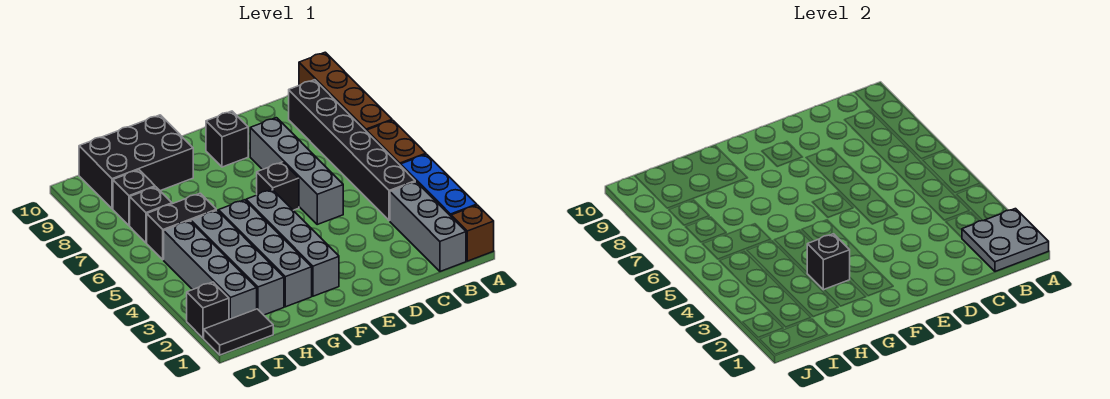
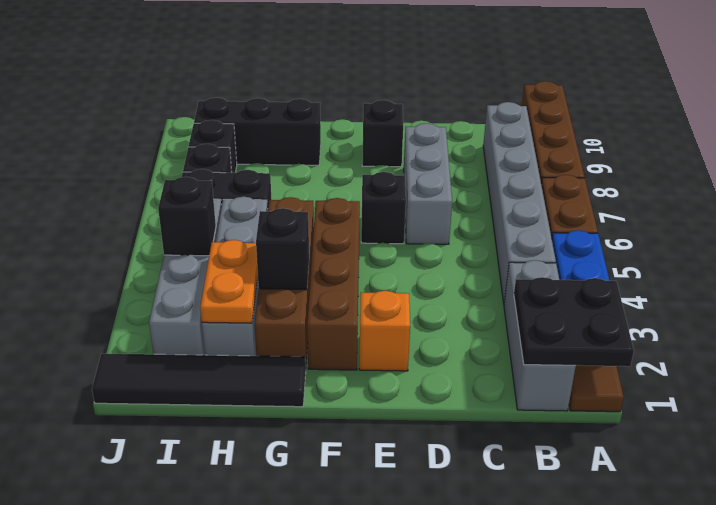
brown brick A1 level 1 -> brown tile A1 level 1
grey plate A1:B2 level 2 -> black plate A1:B2 level 2
black brick B4:B9 level 1 -> grey brick B4:B9 level 1
grey brick D5:D8 level 1 -> grey brick D6:D8 level 1
none -> orange brick E2 level 1
grey brick F2:F5 level 1 -> brown brick F2:F5 level 1
grey brick G2:G5 level 1 -> brown brick G2:G5 level 1
black brick G9:I10 level 1 -> black brick G9:I9 level 1
none -> orange plate H2:H3 level 2
black tile I1:J1 level 1 -> black tile G1:J1 level 1
black brick J2 level 1 -> black brick I4 level 2

